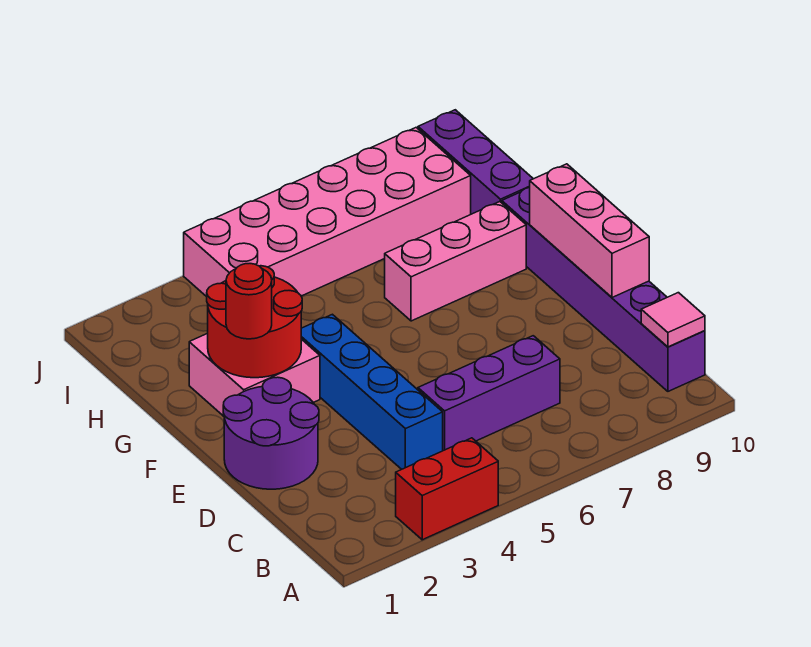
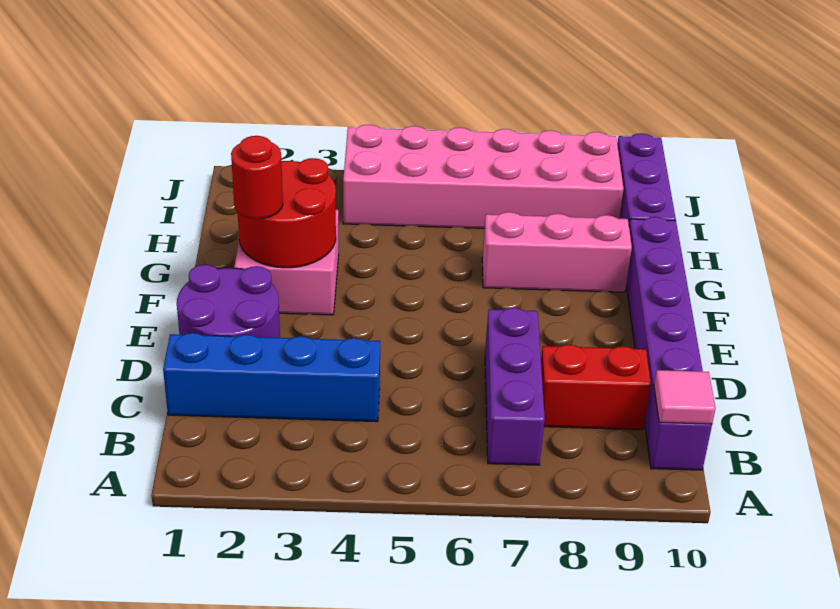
red brick A3:A4 level 1 -> red brick C8:C9 level 1
blue brick C4:F4 level 1 -> blue brick C1:C4 level 1
purple brick C5:C7 level 1 -> purple brick B7:D7 level 1
pink brick D10:F10 level 2 -> none

